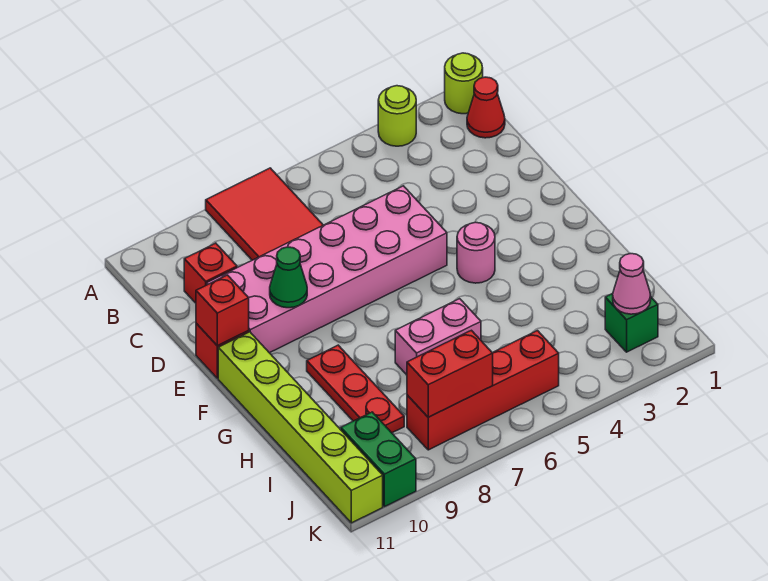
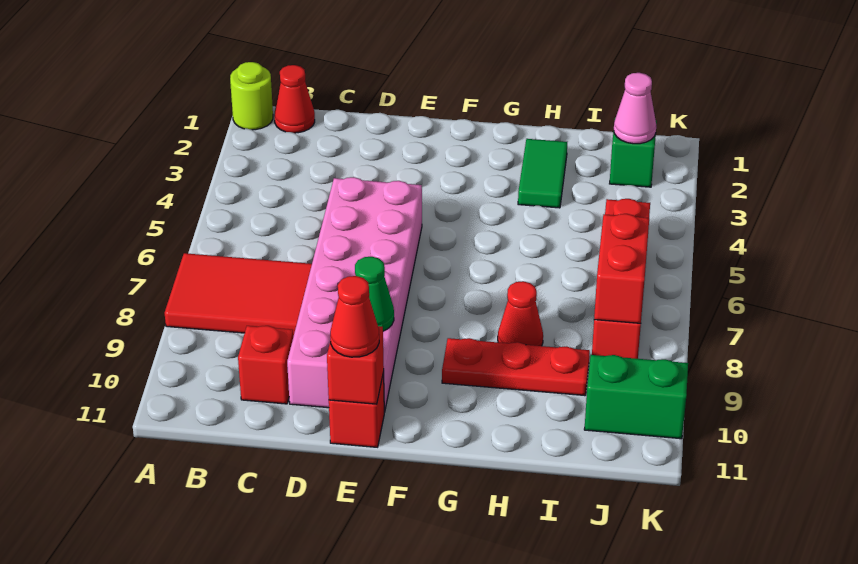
lime round brick A3 level 1 -> none
none -> red cone E11 level 3
pink round brick F4 level 1 -> none
lime brick F11:K11 level 1 -> none
none -> green tile H2:H3 level 1
pink brick H6:H7 level 1 -> none
none -> red cone H8 level 1

